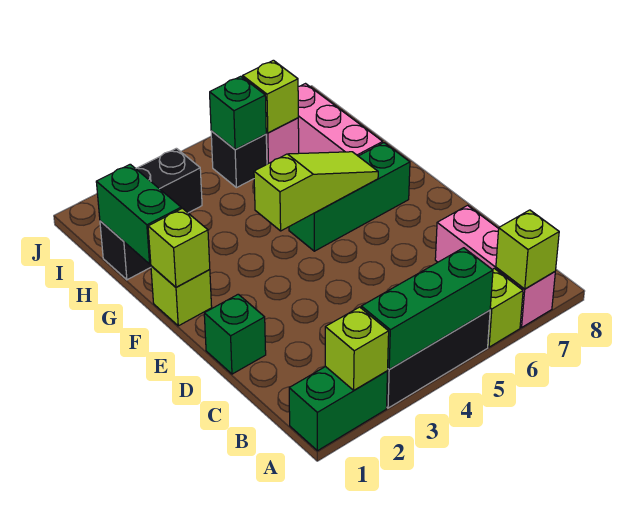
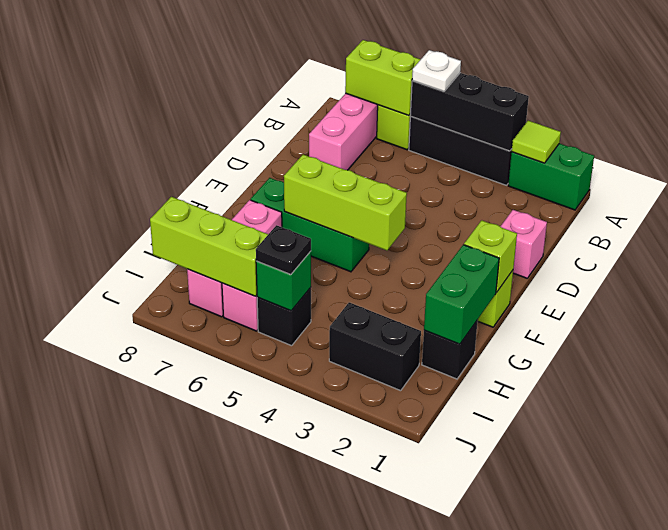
lime brick A2 level 2 -> lime tile A2 level 2
green brick A3:A5 level 2 -> black brick A3:A5 level 2
none -> white plate A5 level 3
lime brick A7 level 2 -> lime brick A6:A7 level 2
green brick D1 level 1 -> pink brick D1 level 1
lime slope F4:F6 level 2 top 4 -> lime brick F4:F6 level 2
none -> black plate I5 level 3
lime brick I6 level 2 -> lime brick I6:I8 level 2

